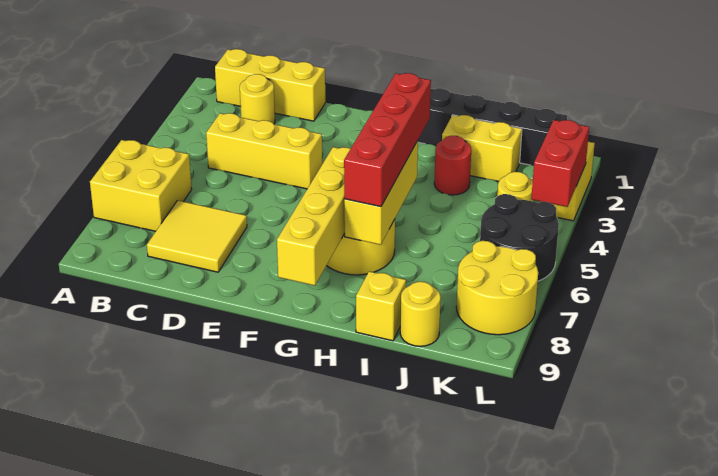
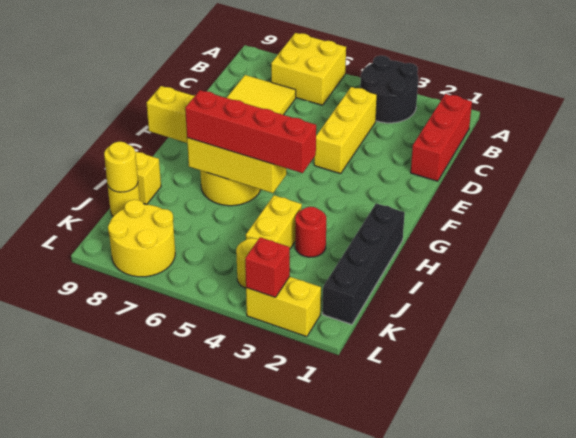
yellow brick B1:D1 level 1 -> red brick B1:D1 level 1
yellow round brick C2 level 1 -> yellow round brick J9 level 2
yellow brick I2:J2 level 1 -> yellow brick I4:J4 level 1
black round brick K5:L6 level 1 -> black round brick A3:B4 level 1
red brick L3:L4 level 2 -> red brick L3 level 2

